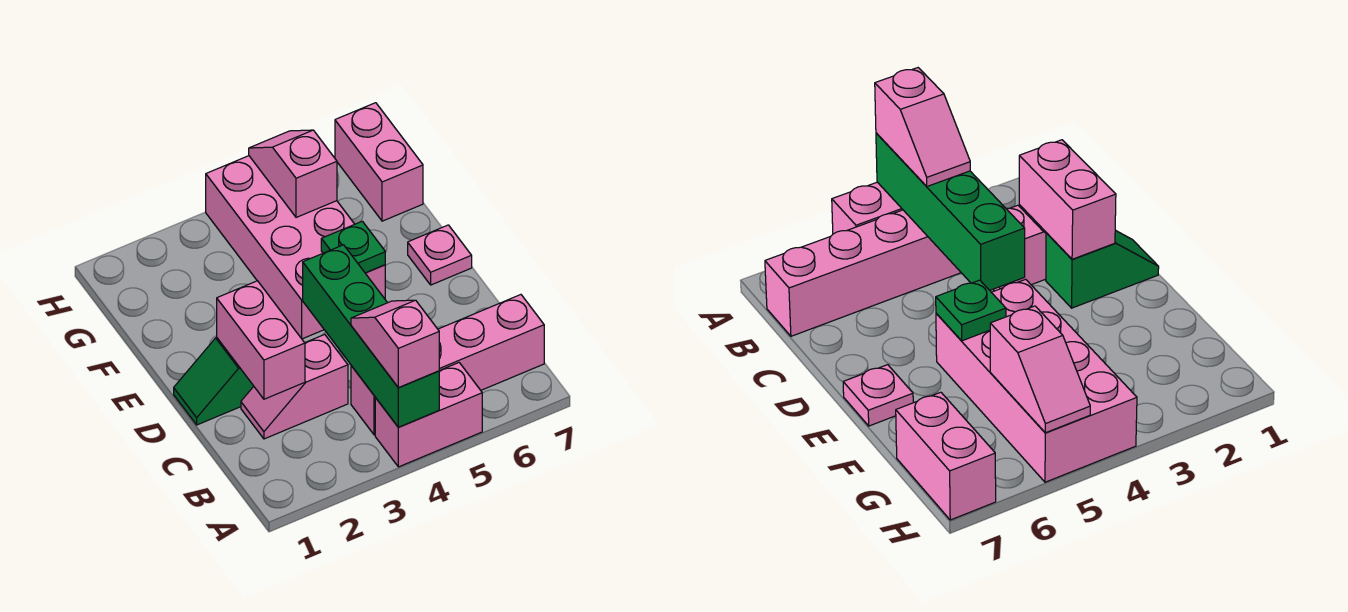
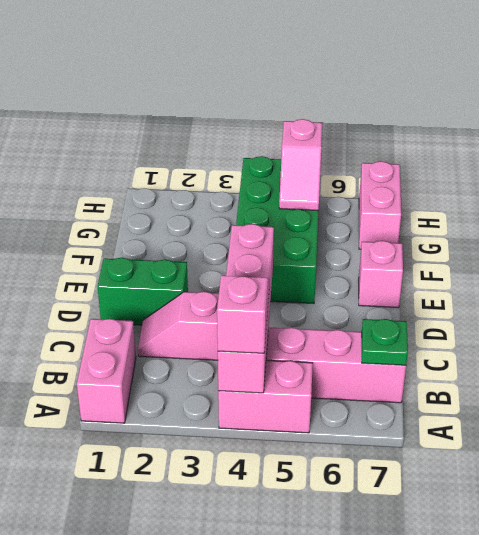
green brick A4:D4 level 2 -> pink brick A4:D4 level 2
pink brick C2:D2 level 2 -> pink brick A1:B1 level 1
green slope D1:D2 level 1 top 2 -> green brick D1:D2 level 1
pink brick E4:H5 level 1 -> green brick E4:H5 level 1
green plate E5 level 2 -> green plate B7 level 2
pink plate E7 level 1 -> pink brick E7 level 1
pink slope G5:H5 level 2 top G -> pink slope G5:H5 level 2 top H

